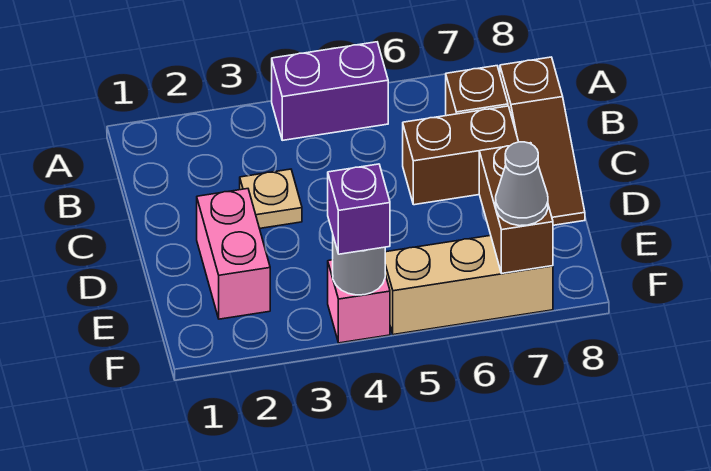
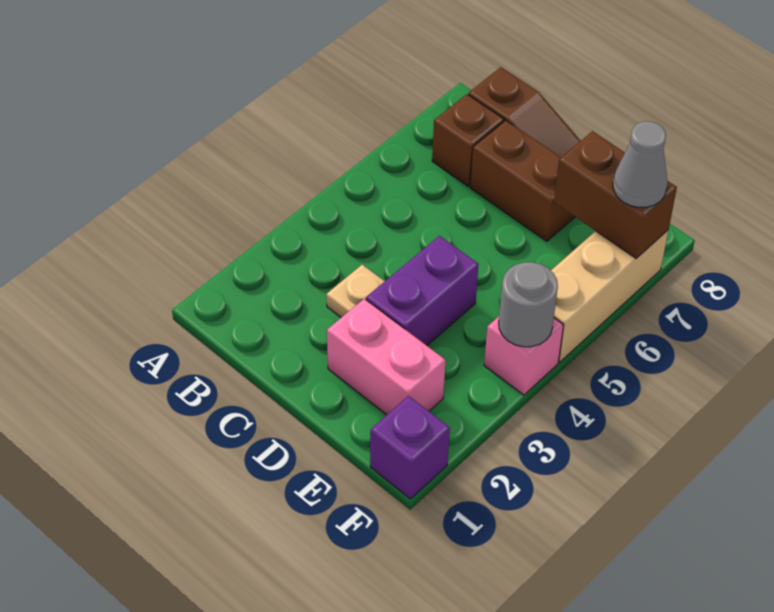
purple brick A4:A5 level 1 -> purple brick D3:D4 level 1
brown brick C6:C7 level 1 -> brown brick C7:D7 level 1
purple brick F4 level 3 -> purple brick F1 level 1

